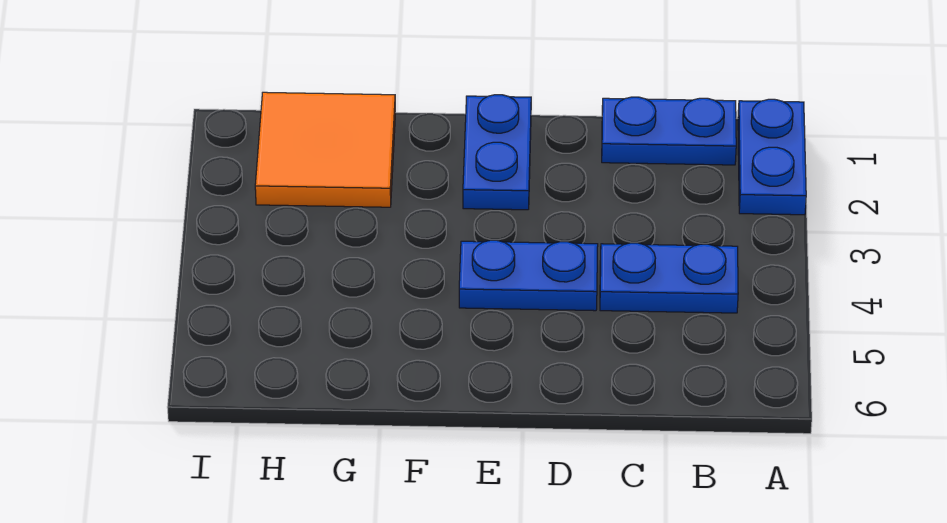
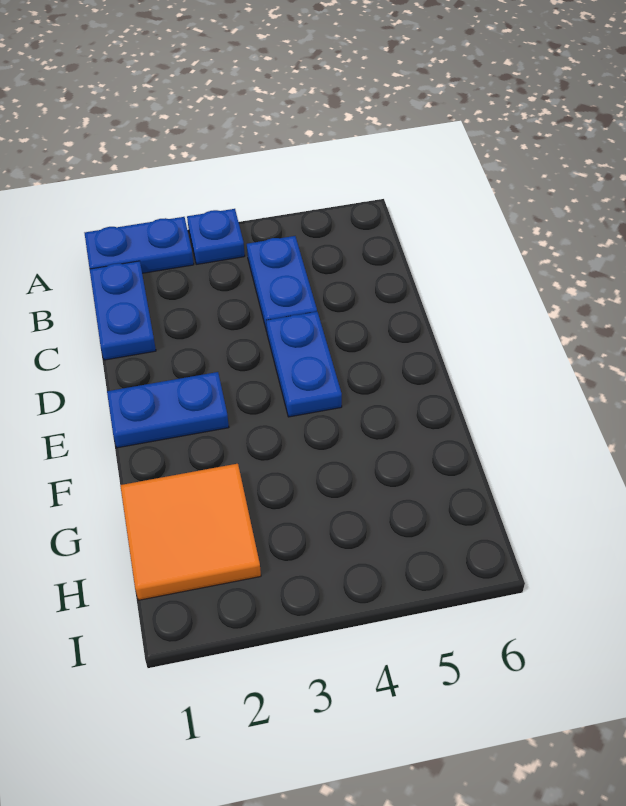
none -> blue plate A3 level 1

